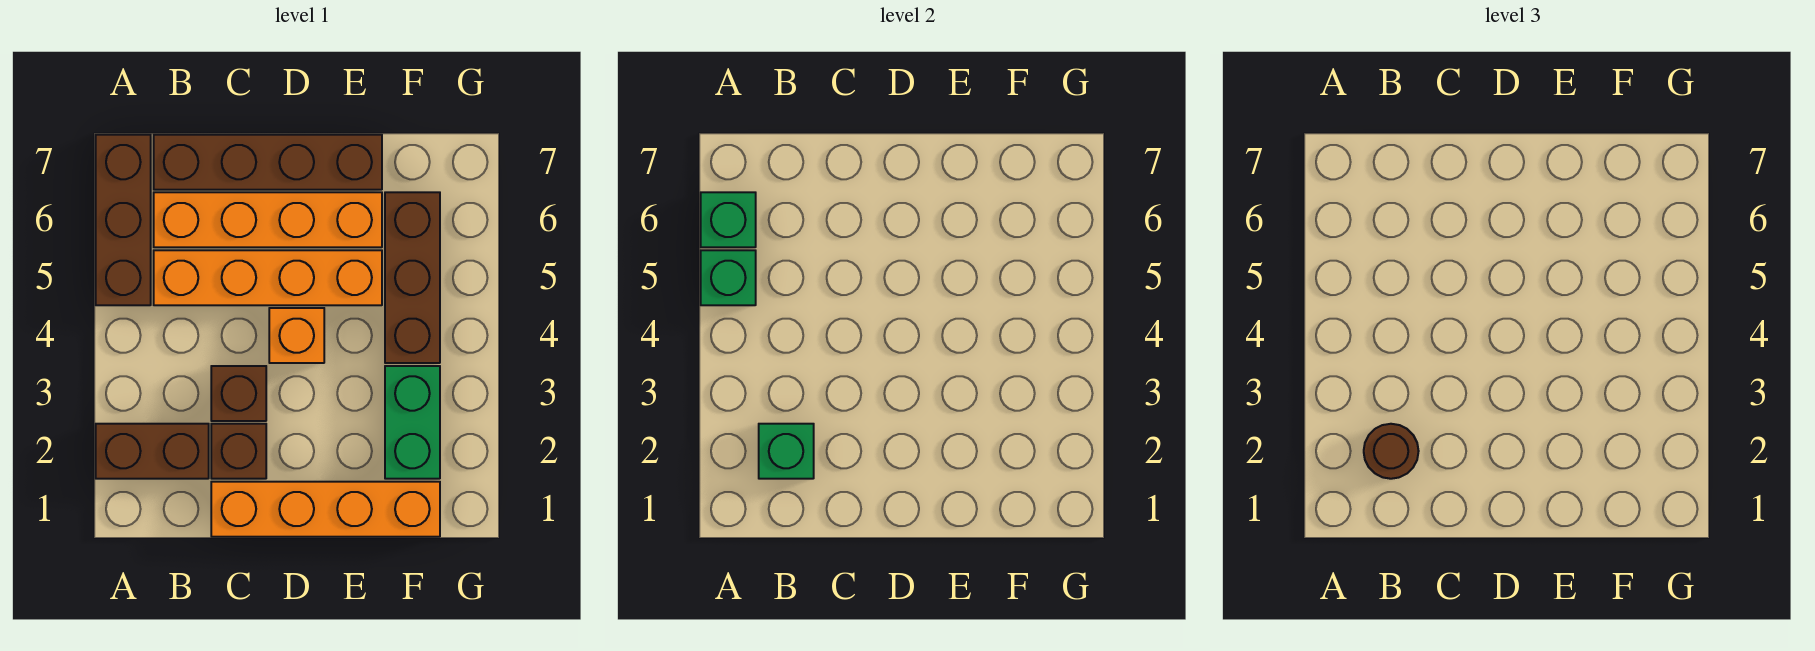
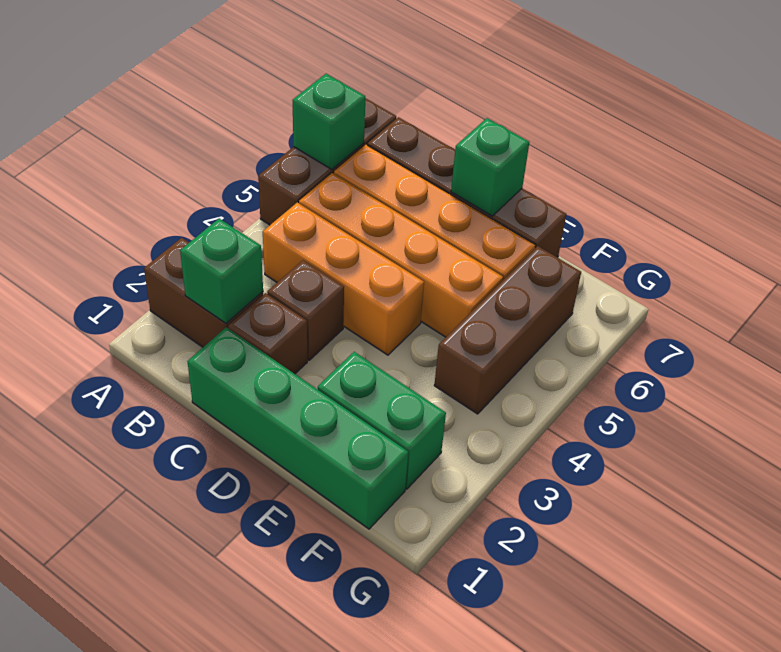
green brick A5 level 2 -> green brick D7 level 2
brown round brick B2 level 3 -> none
orange brick C1:F1 level 1 -> green brick C1:F1 level 1
orange brick D4 level 1 -> orange brick B4:D4 level 1
green brick F2:F3 level 1 -> green brick E2:F2 level 1

